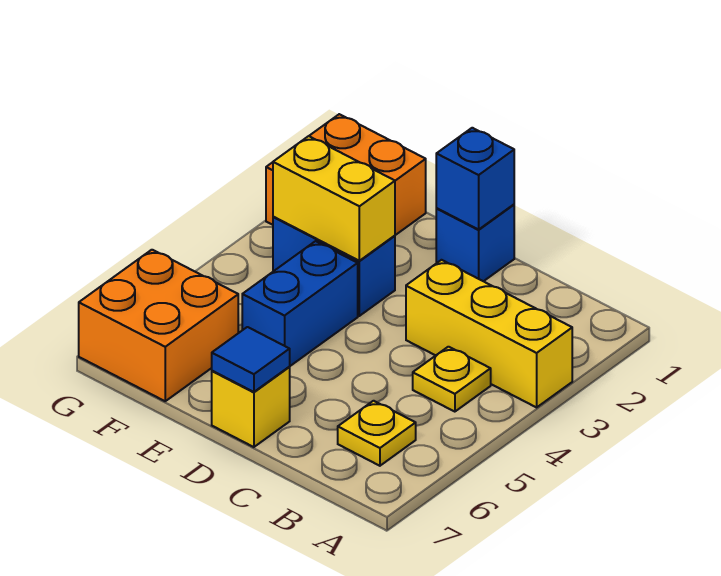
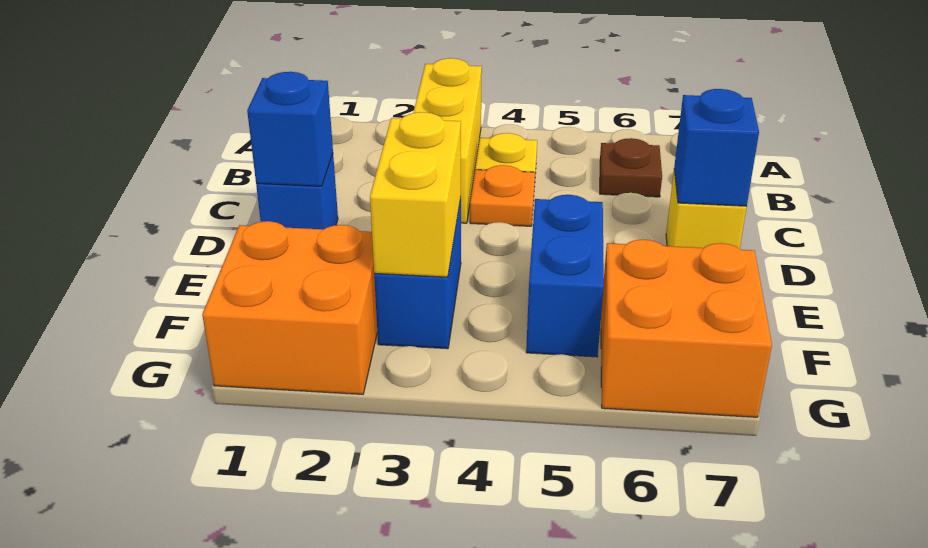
yellow plate B6 level 1 -> brown plate B6 level 1
none -> orange plate C4 level 1
blue tile D7 level 2 -> blue brick D7 level 2
blue brick E4:E5 level 1 -> blue brick E5:F5 level 1

